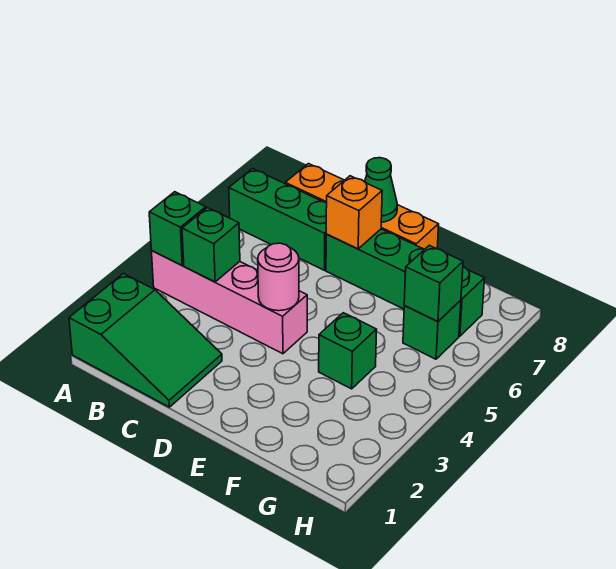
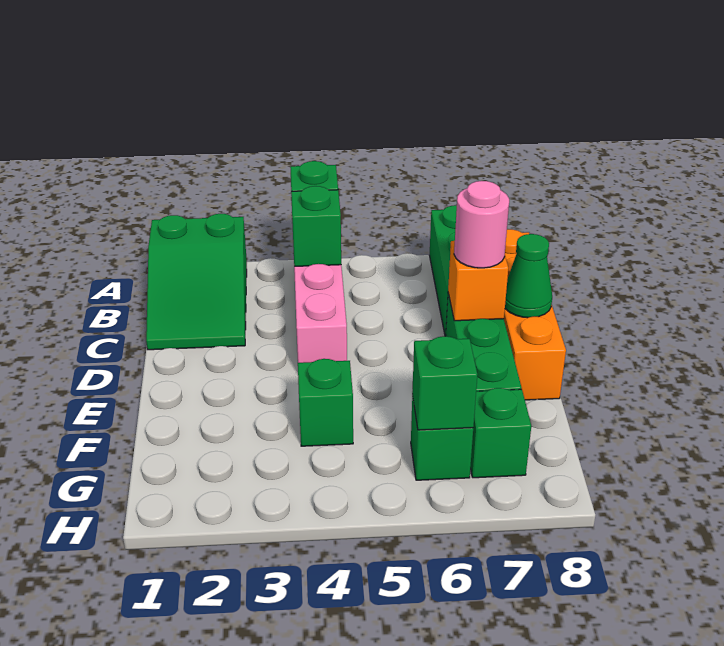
pink round brick D4 level 2 -> pink round brick D7 level 3

